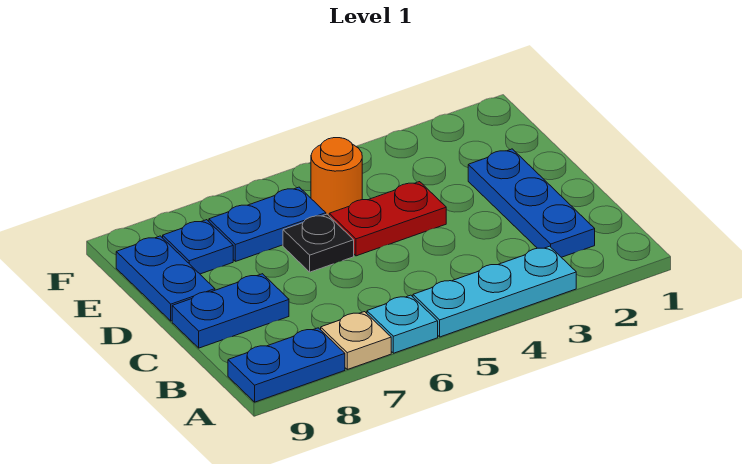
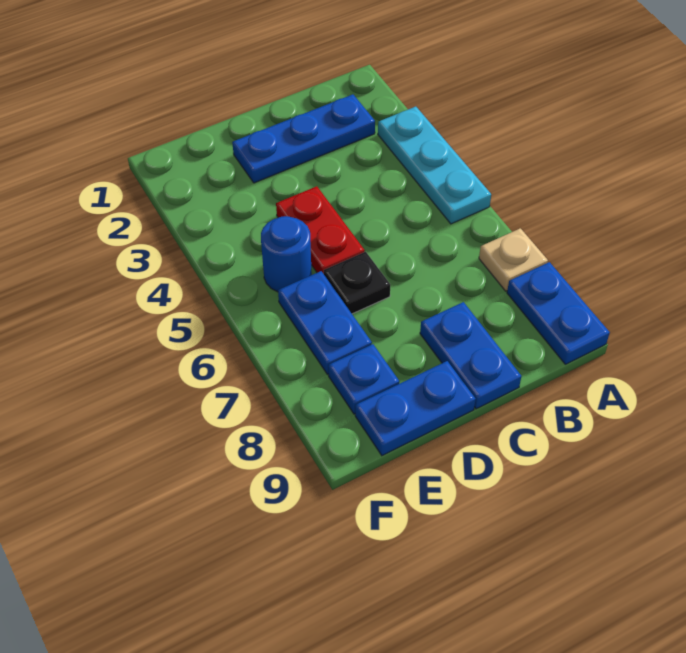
cyan plate A6 level 1 -> none
orange round brick E5 level 1 -> blue round brick E5 level 1

